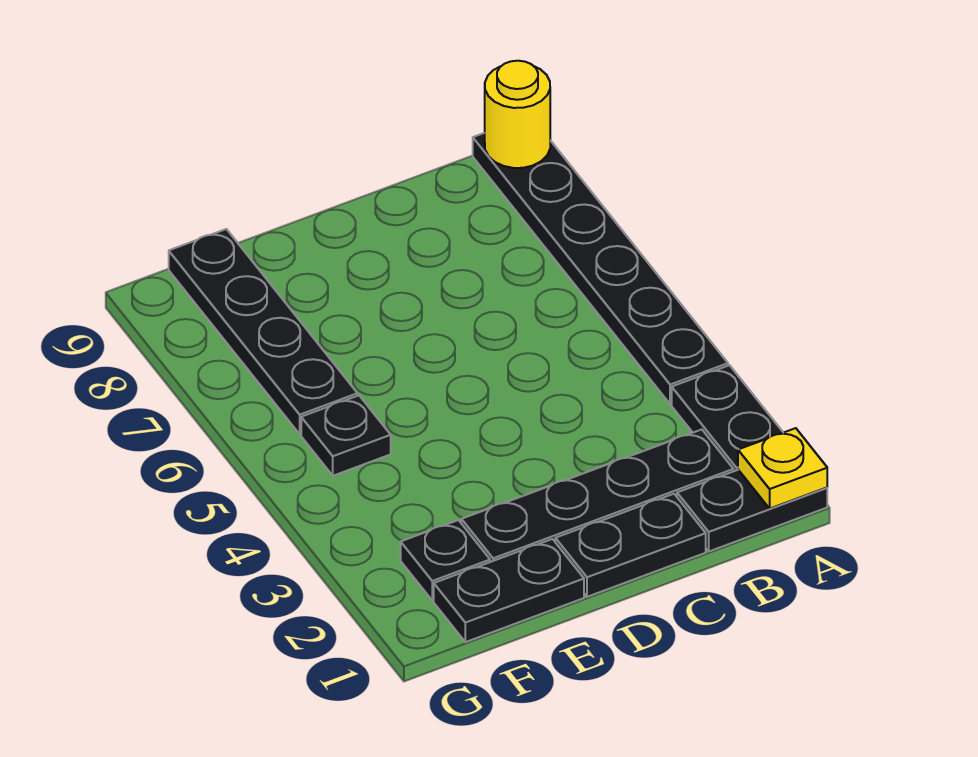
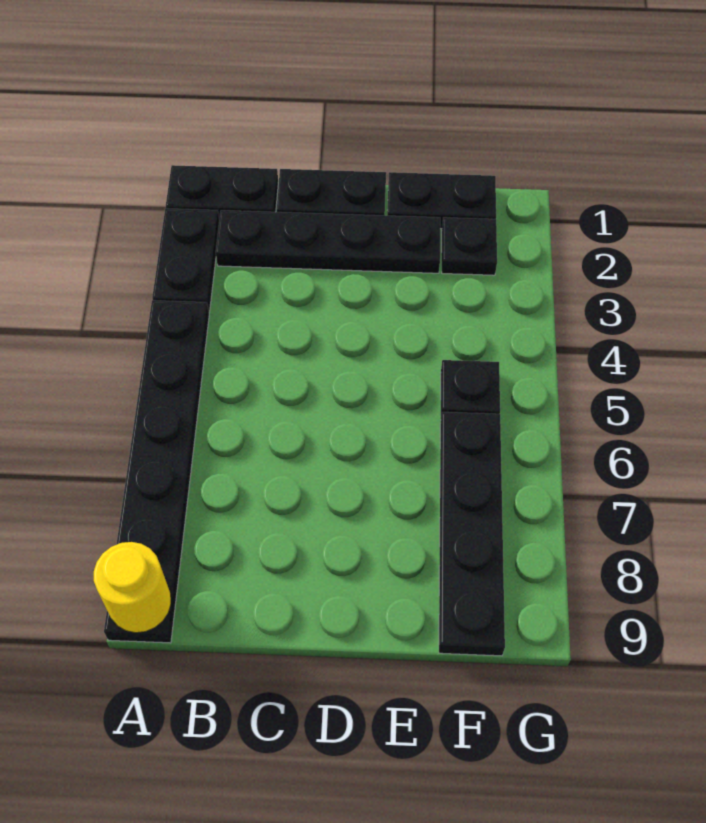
yellow plate A1 level 2 -> none

